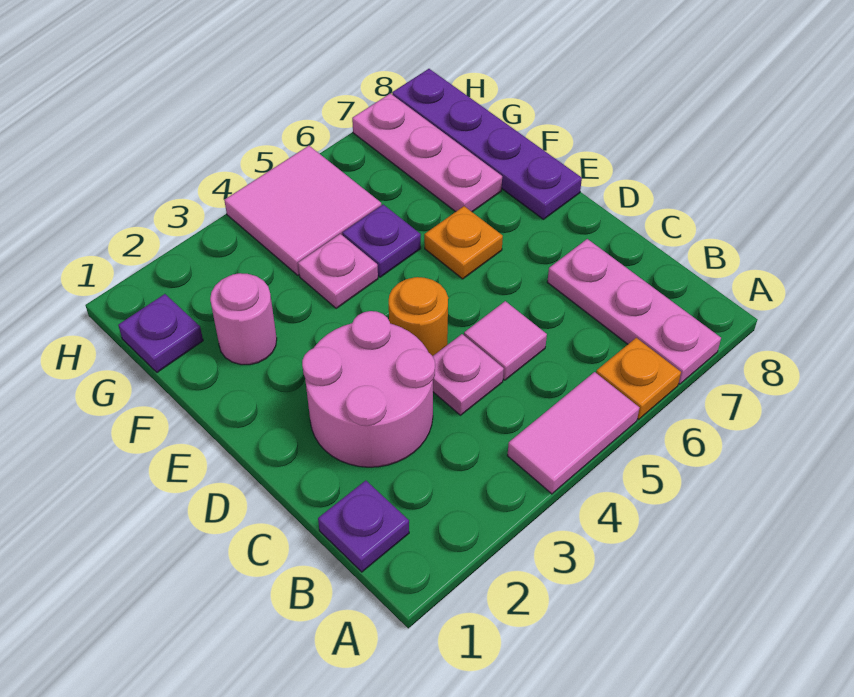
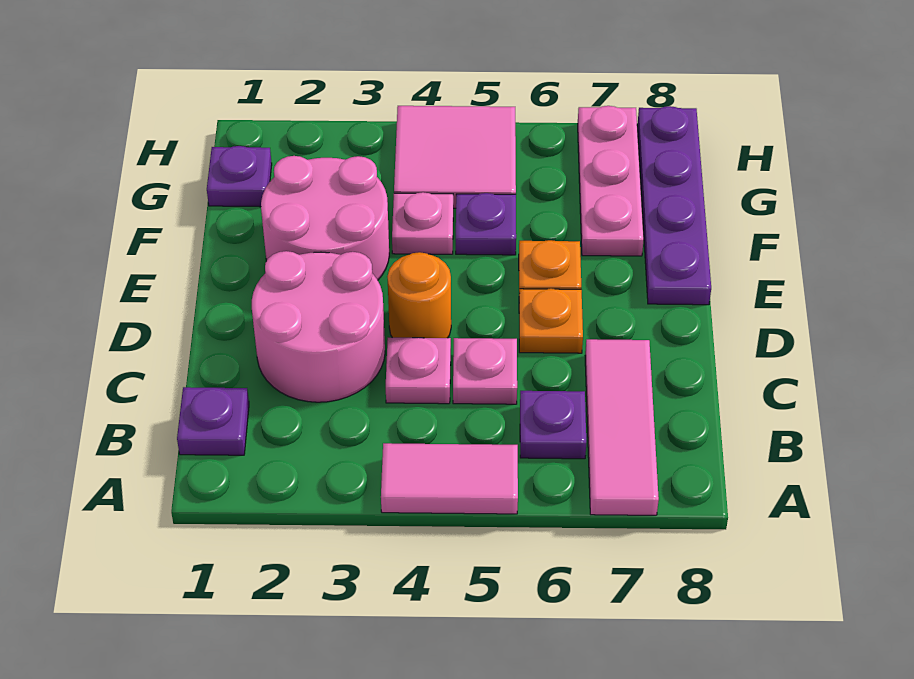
orange plate A6 level 1 -> orange plate D6 level 1
pink plate A7:C7 level 1 -> pink tile A7:C7 level 1
none -> purple plate B6 level 1
pink tile C5 level 1 -> pink plate C5 level 1
pink round brick F2 level 1 -> pink round brick E2:F3 level 1

